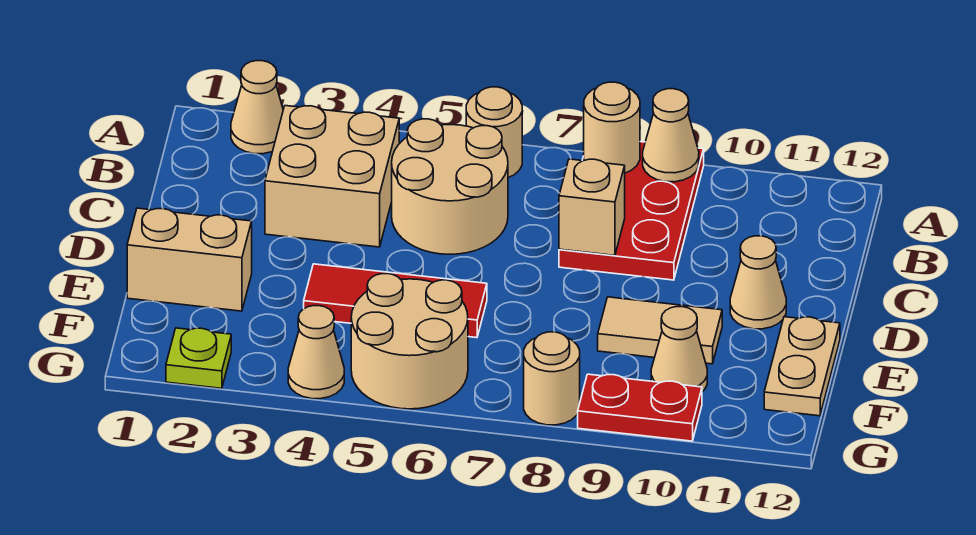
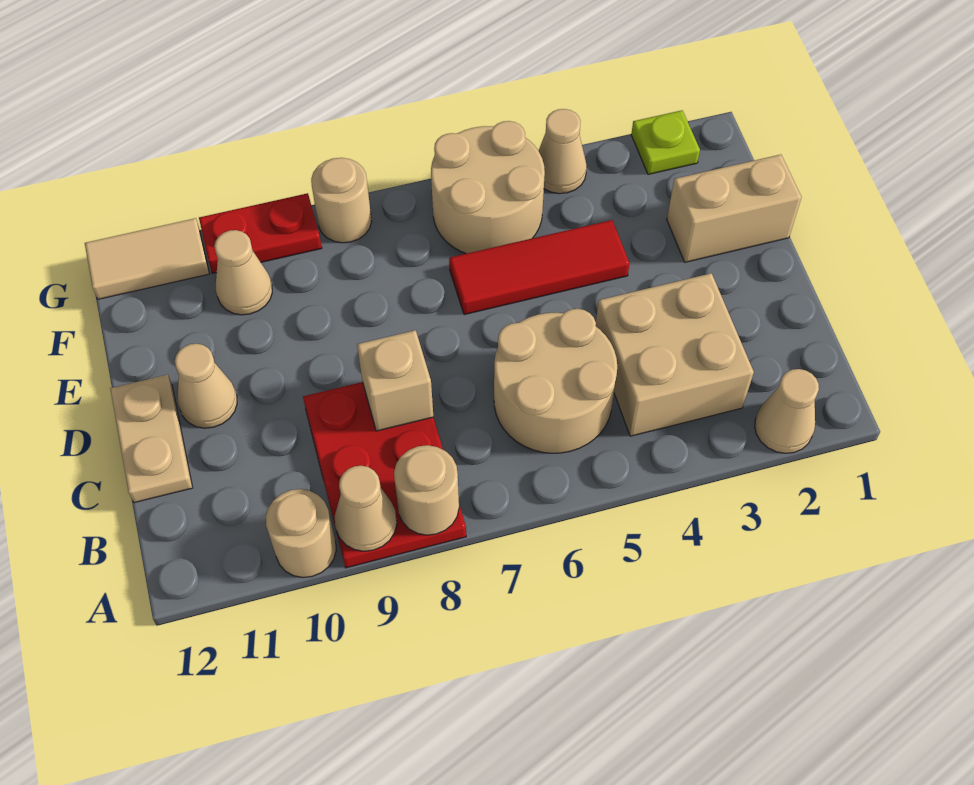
tan round brick A6 level 1 -> tan round brick A10 level 1
tan tile E9:E10 level 1 -> tan tile G11:G12 level 1
tan plate E12:F12 level 1 -> tan plate C12:D12 level 1

